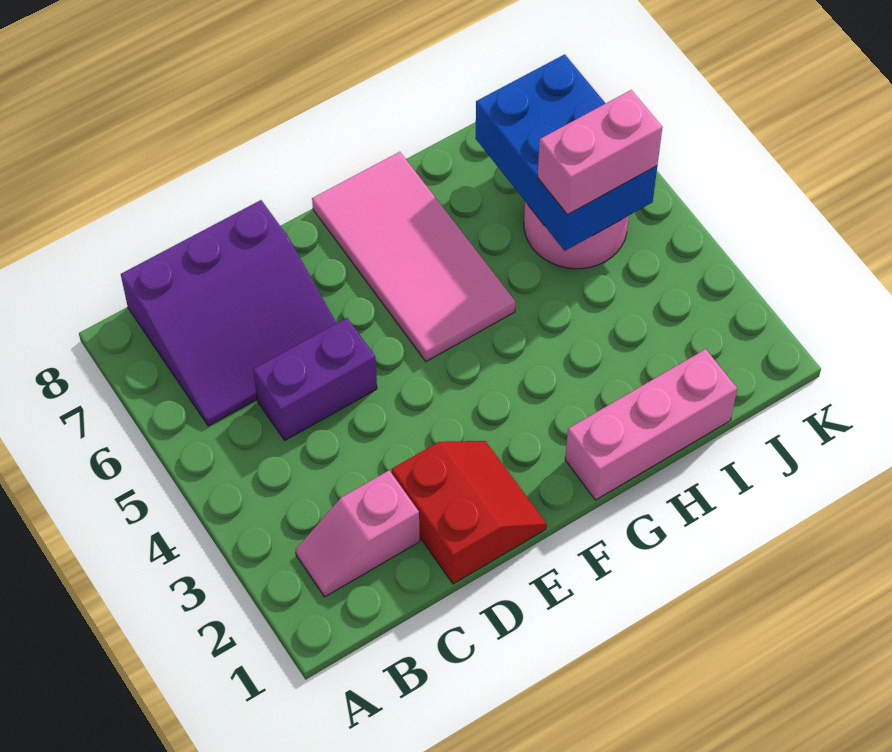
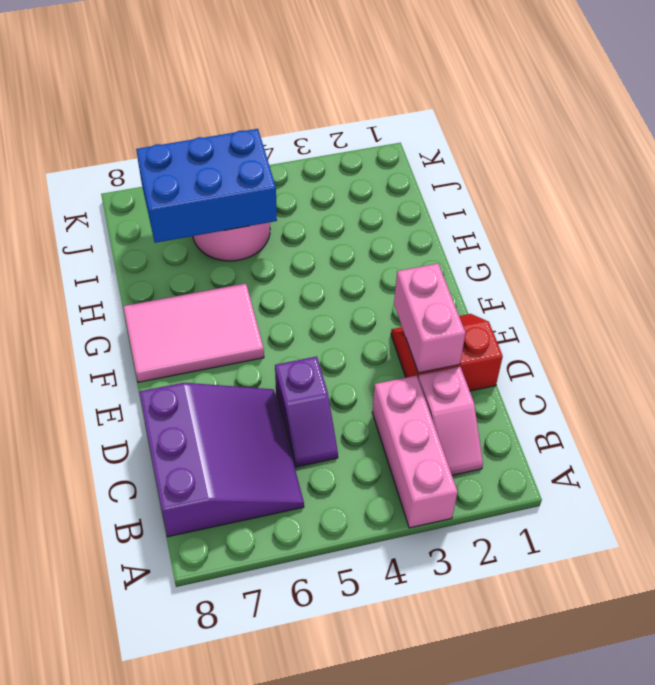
purple brick C5:D5 level 1 -> purple slope C5:D5 level 1 top D
pink tile F5:G8 level 1 -> pink tile F6:G8 level 1
pink brick G1:I1 level 1 -> pink brick A3:C3 level 1
pink brick I5:J5 level 3 -> pink brick D2:E2 level 2

